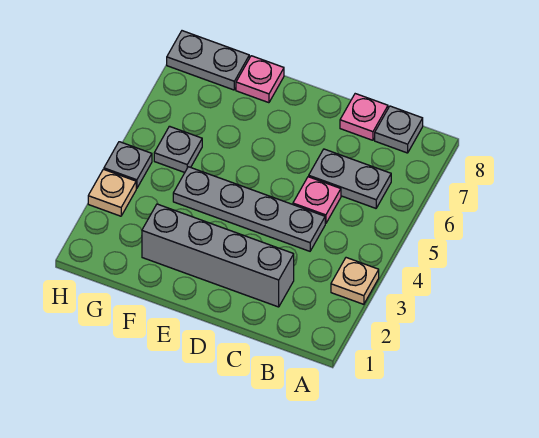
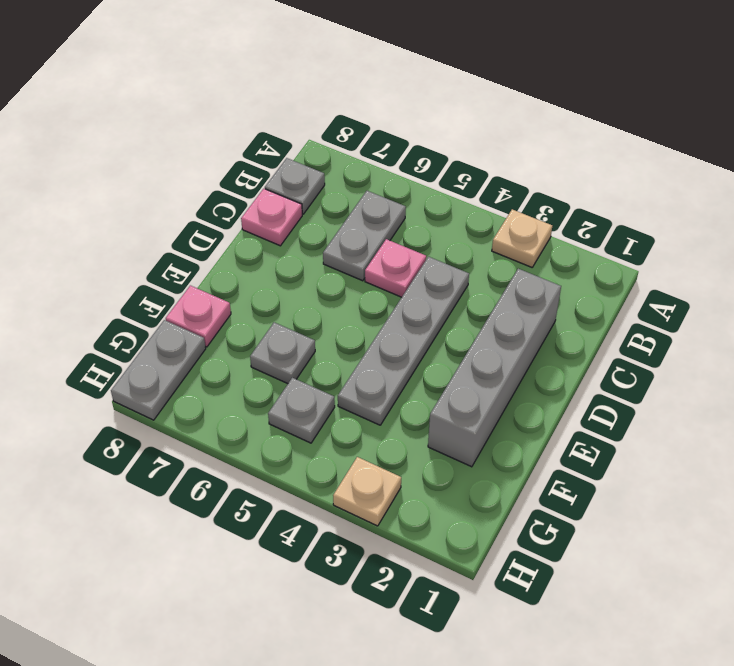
grey plate H4 level 1 -> grey plate F6 level 1

